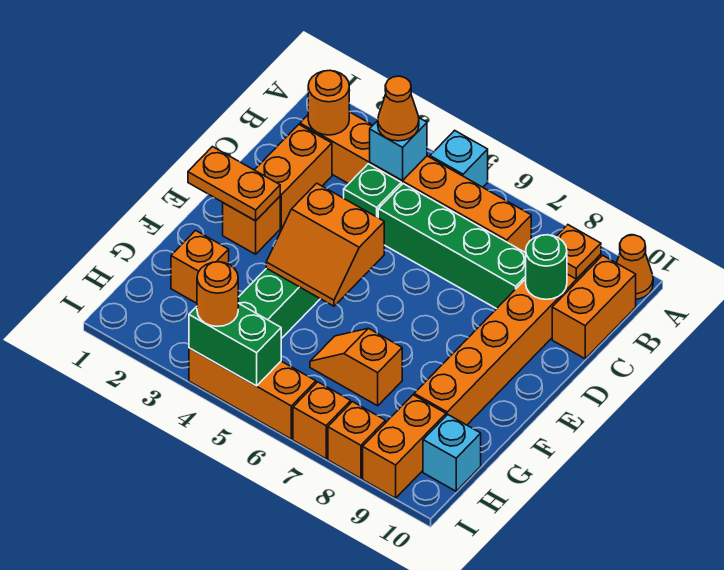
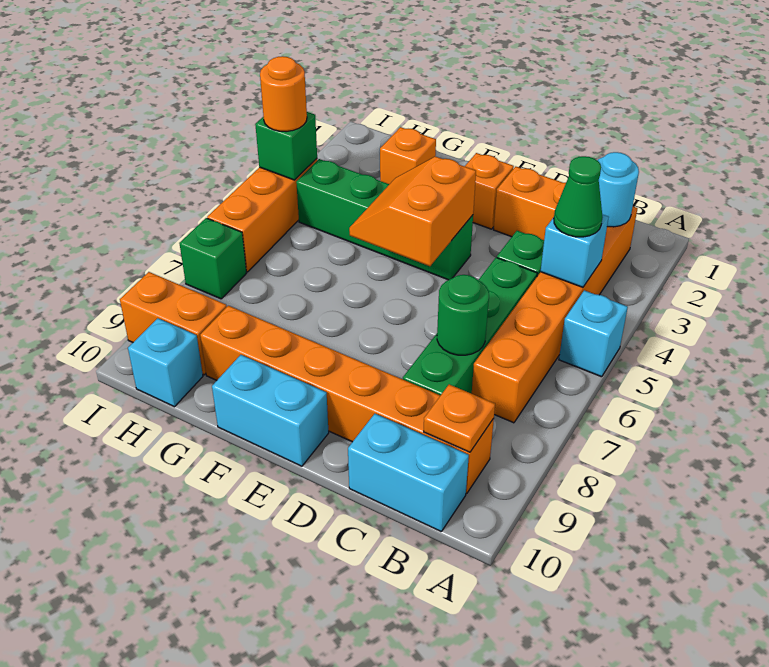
orange cone A10 level 1 -> none
orange round brick B2 level 2 -> cyan round brick B2 level 2
orange cone B4 level 3 -> green cone B4 level 3
orange brick B10:C10 level 1 -> cyan brick B10:C10 level 1
green round brick C9 level 2 -> green round brick C7 level 2
orange plate E1:E2 level 2 -> none
none -> cyan brick E10:F10 level 1
orange slope G6:G7 level 1 top 7 -> none
green brick I4:I5 level 2 -> green brick I4 level 2
orange brick I7 level 1 -> green brick I7 level 1
orange brick I8 level 1 -> none

